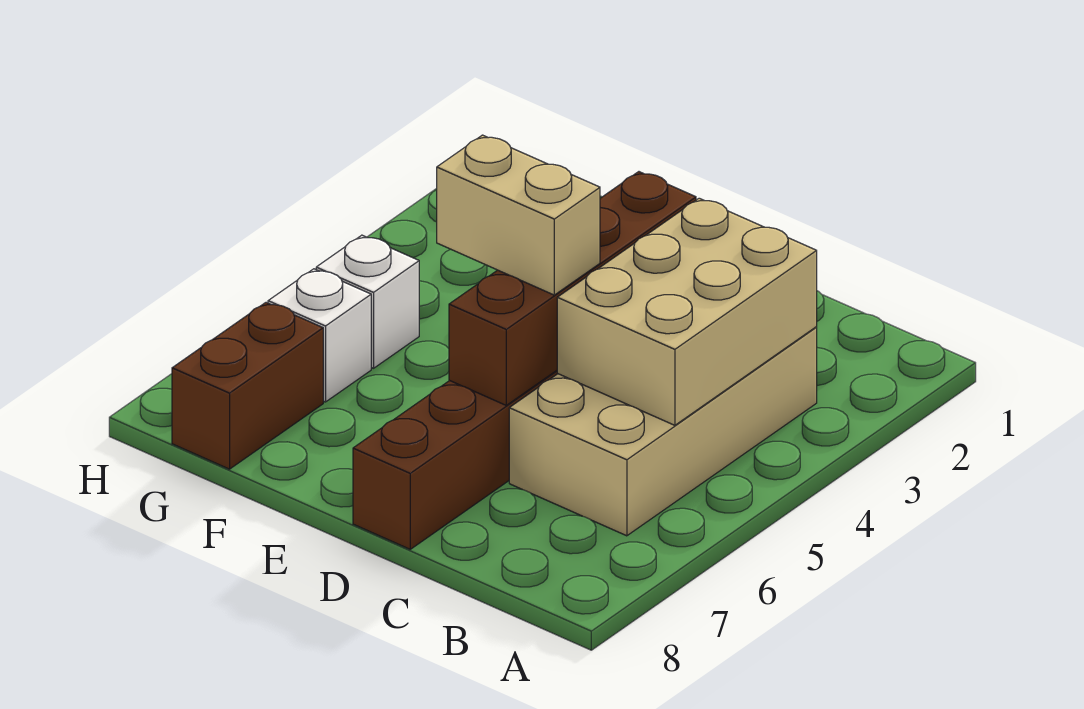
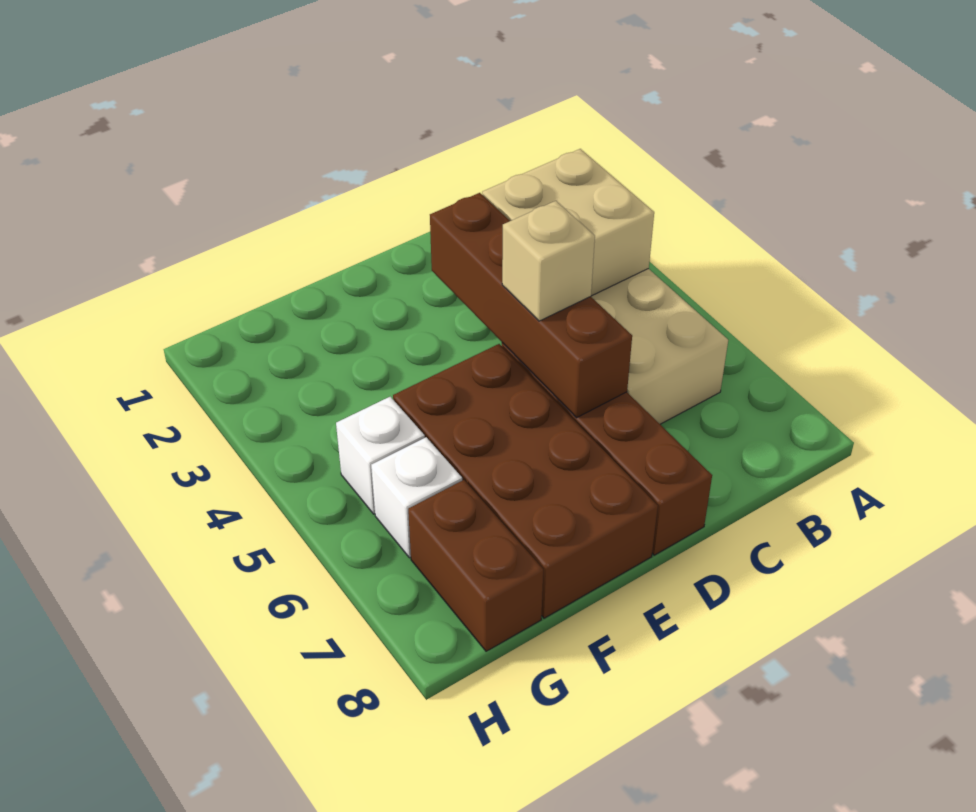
tan brick B3:C5 level 2 -> tan brick B3:C4 level 2
tan brick D5:E5 level 3 -> tan brick D5 level 3
none -> brown brick E5:F8 level 1

